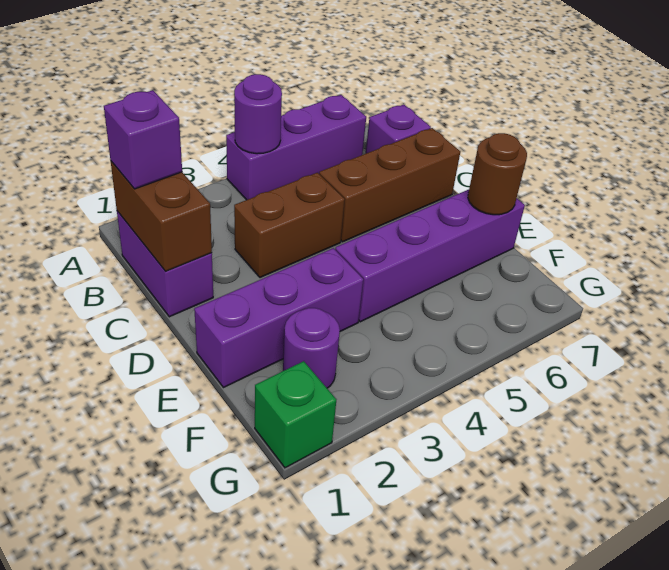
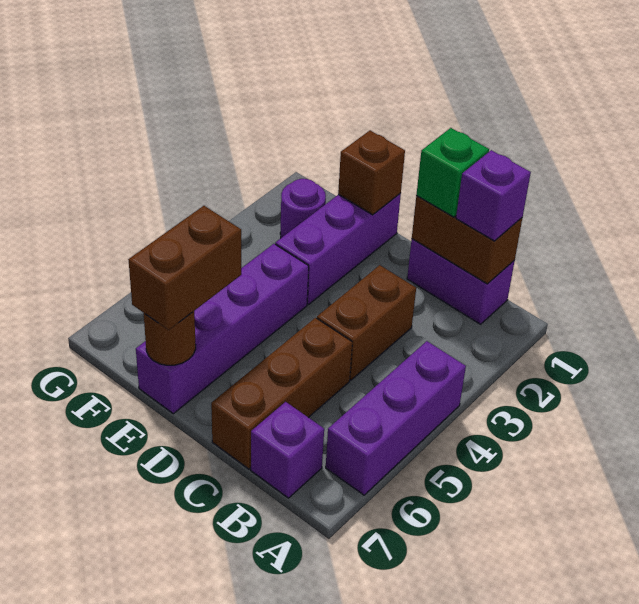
purple round brick A4 level 2 -> none
none -> brown brick E1 level 2
none -> brown brick E6:E7 level 3
green brick G1 level 1 -> green brick C1 level 3

